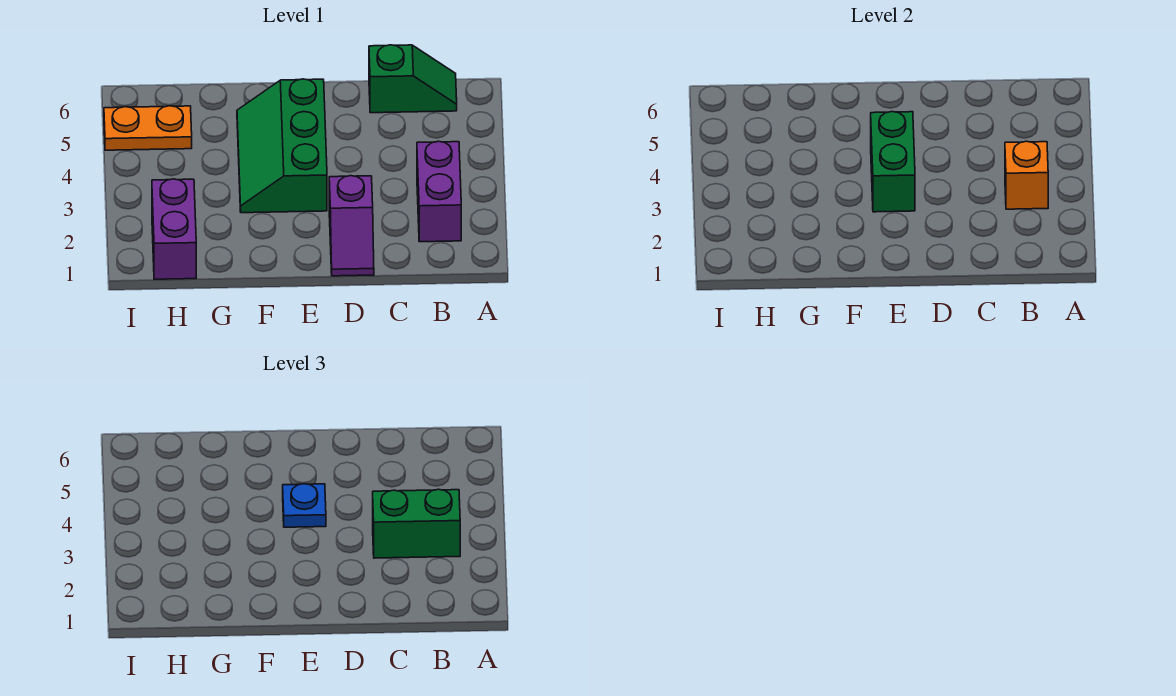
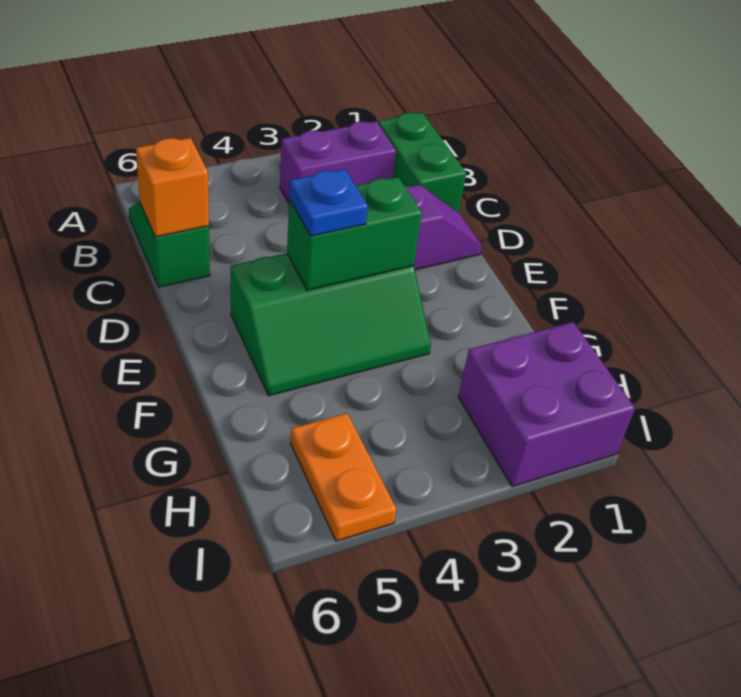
orange brick B3 level 2 -> orange brick C6 level 2
green brick B3:C3 level 3 -> green brick B1:C1 level 1
purple brick H1:H2 level 1 -> purple brick H1:I2 level 1

